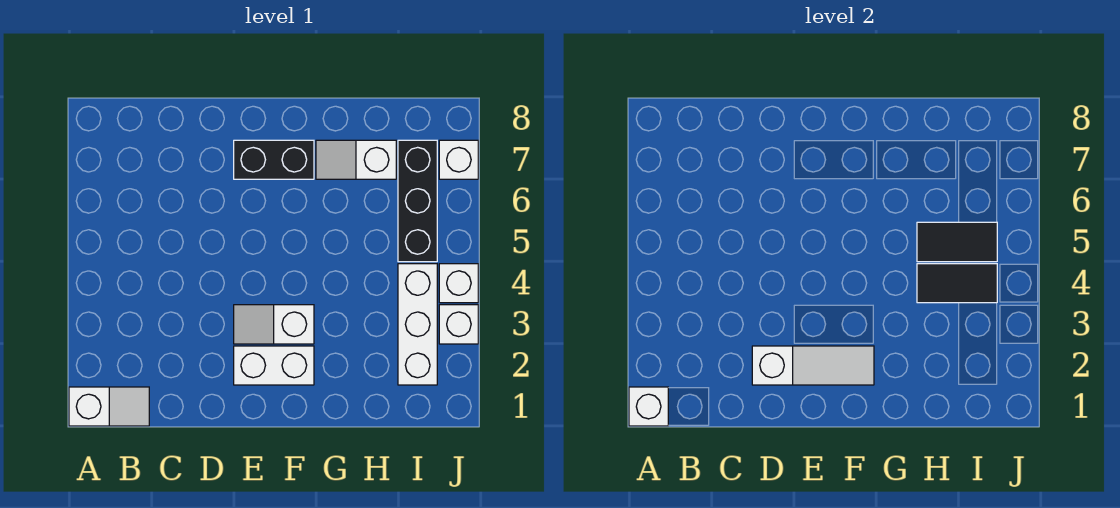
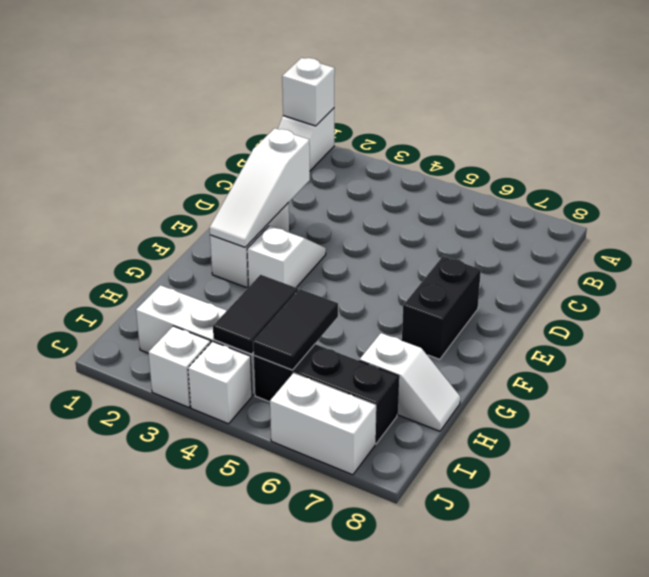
white slope G7:H7 level 1 top H -> white slope H7:H8 level 1 top 7
white brick J7 level 1 -> white brick J6:J7 level 1

